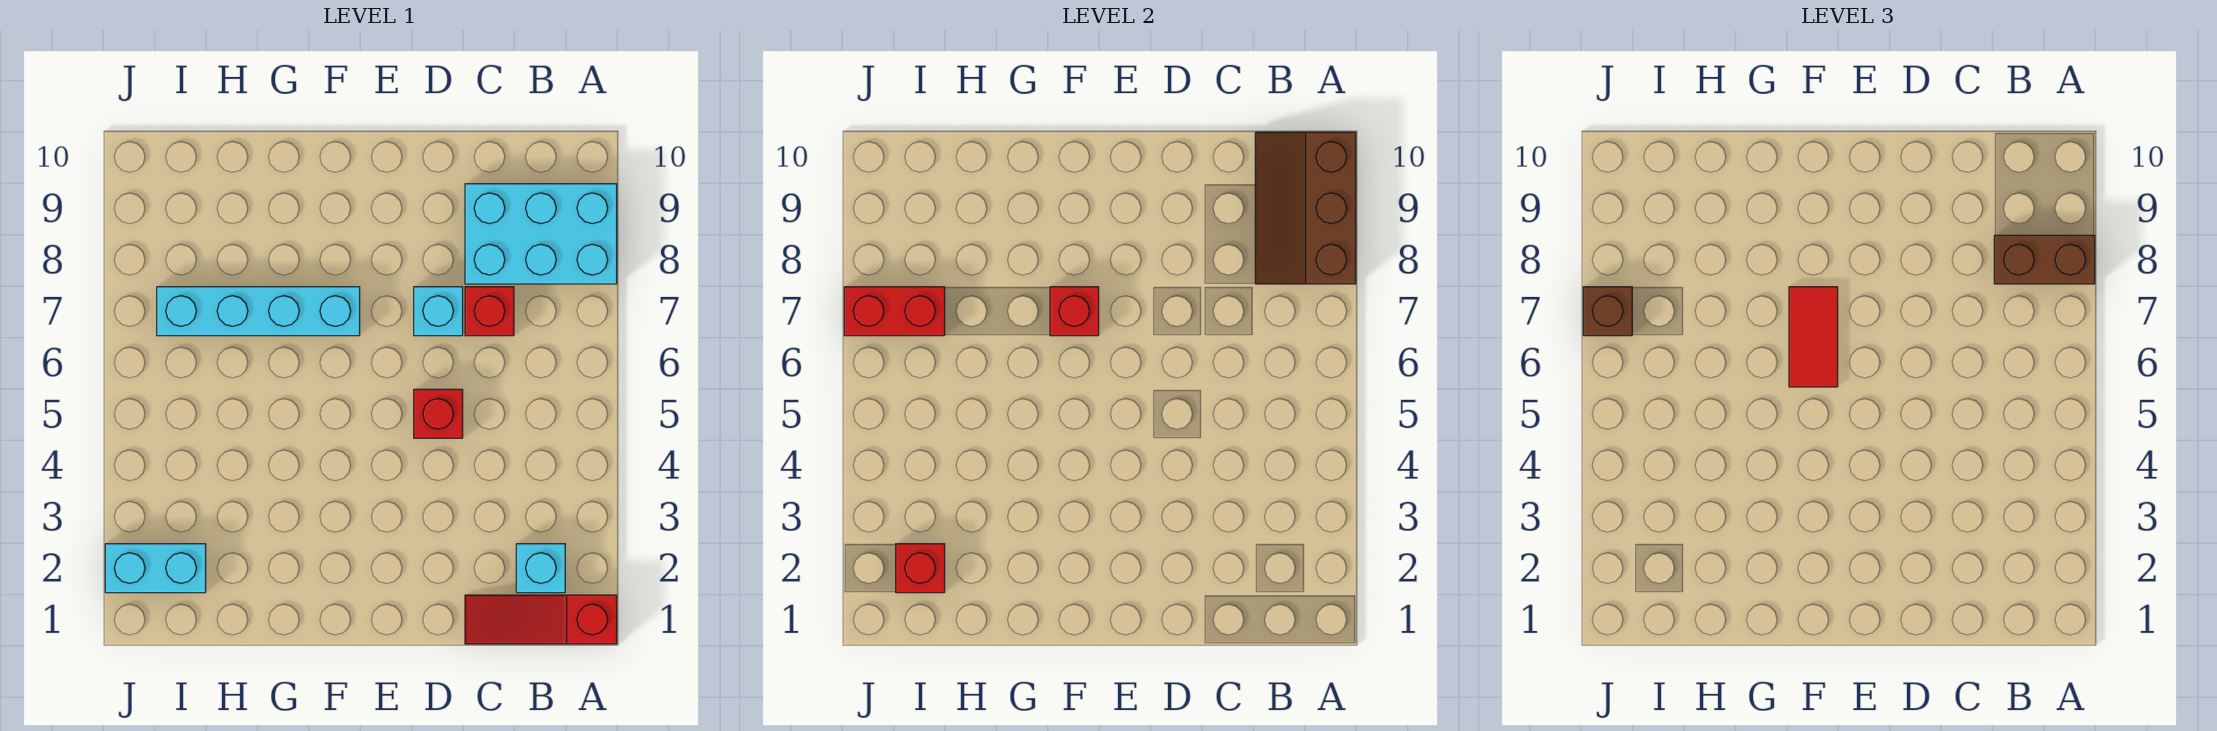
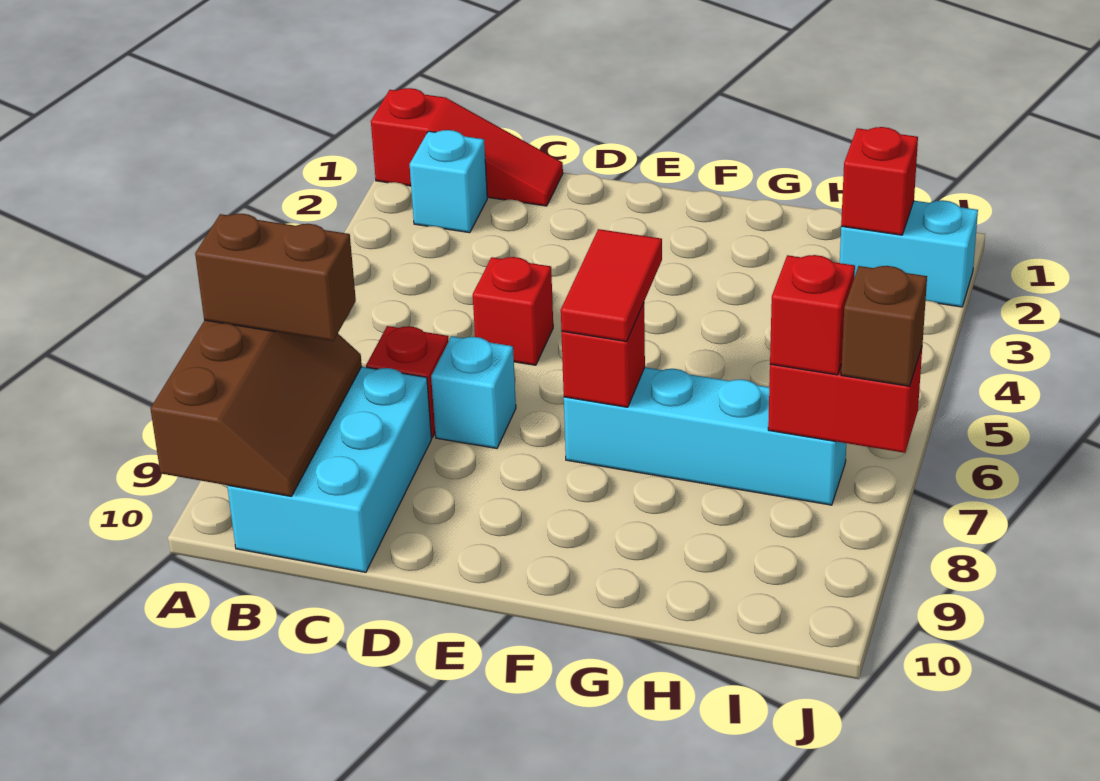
cyan brick A8:C9 level 1 -> cyan brick B8:C10 level 1
none -> red brick I7 level 3

